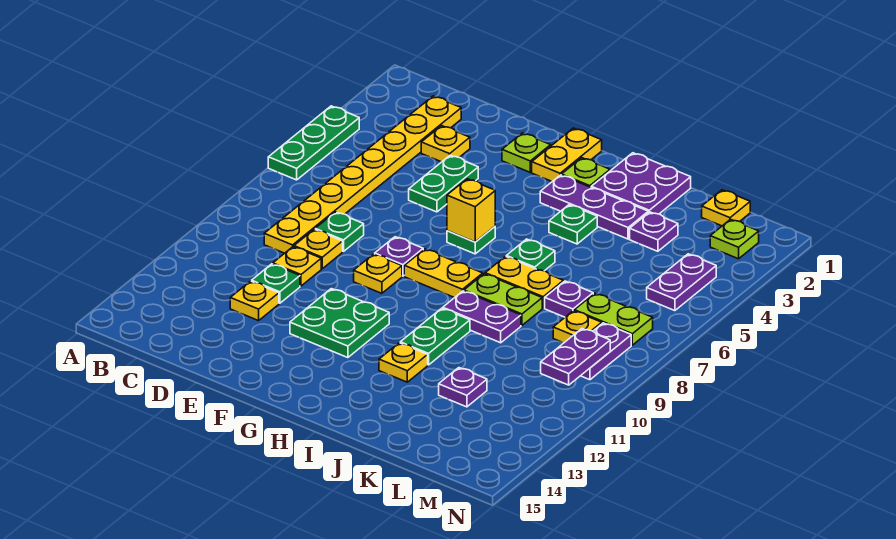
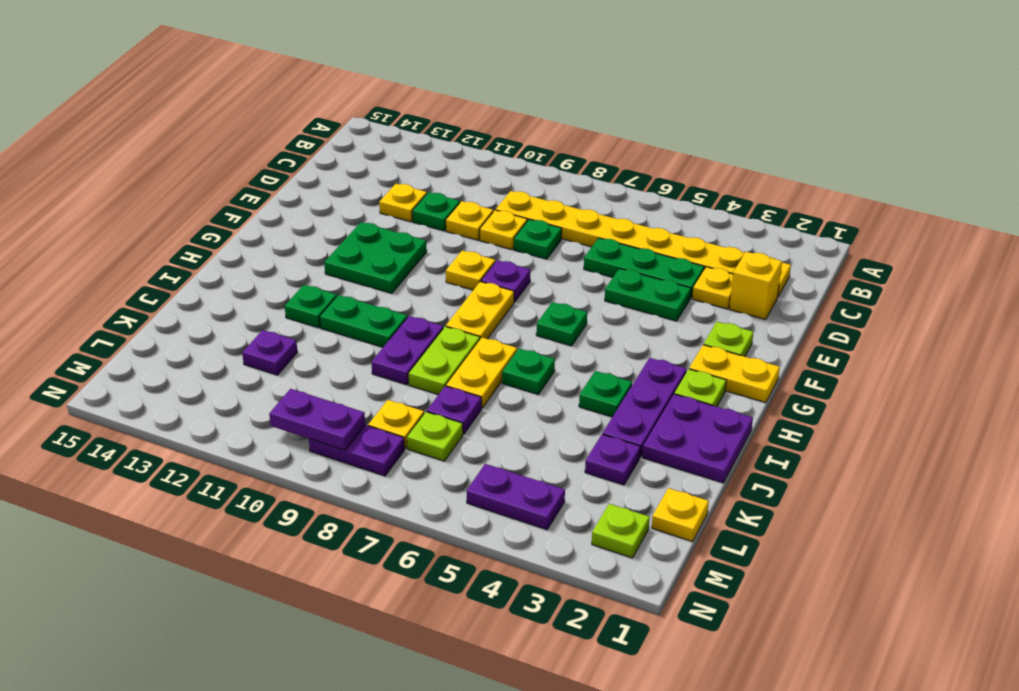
green plate A4:A6 level 1 -> green plate D4:D6 level 1
yellow brick G6 level 2 -> yellow brick D2 level 1
yellow plate I12 level 1 -> green plate I12 level 1
lime plate L7:M7 level 1 -> lime plate L7 level 1

